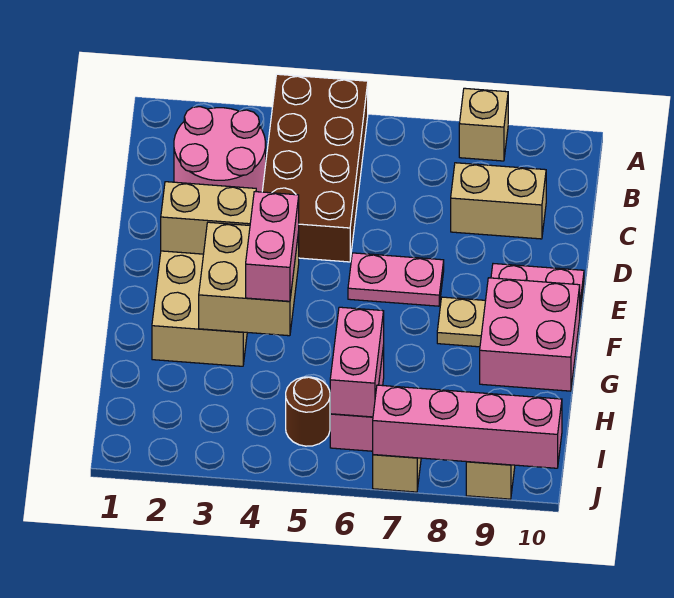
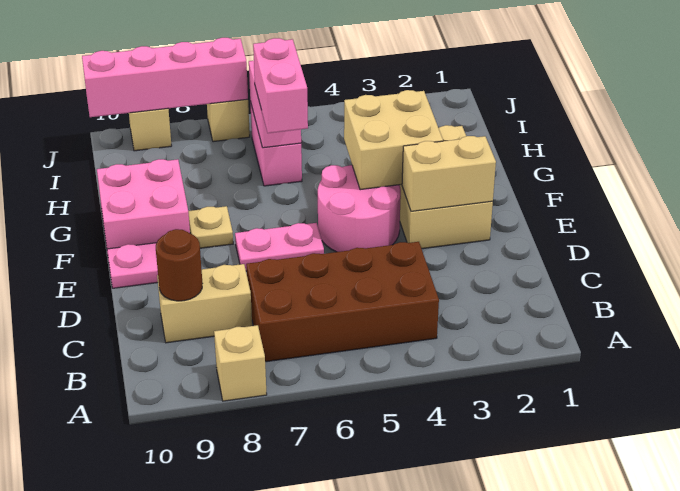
brown brick A4:D5 level 1 -> brown brick B4:C7 level 1
pink round brick B2:C3 level 1 -> pink round brick E4:F5 level 1
pink brick F4:G4 level 3 -> pink brick G6:H6 level 3
brown round brick I5 level 1 -> brown round brick C9 level 2

